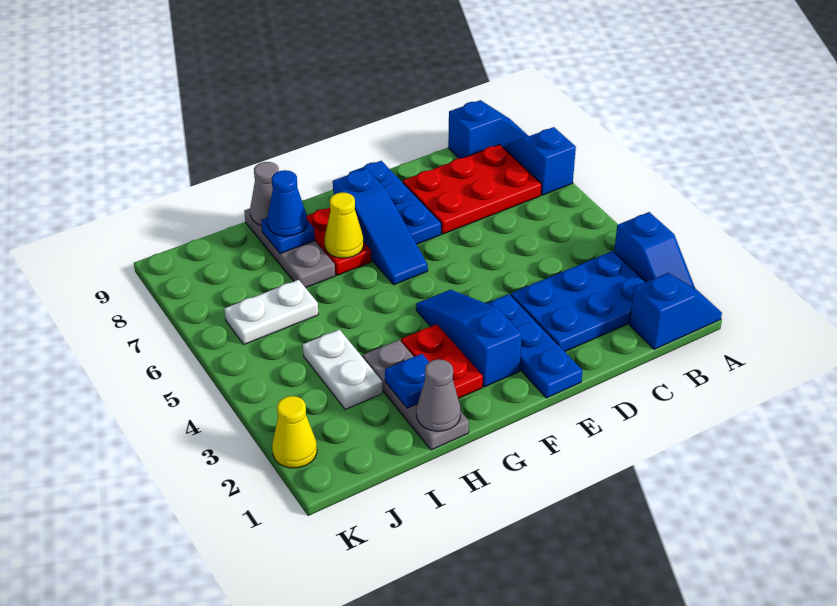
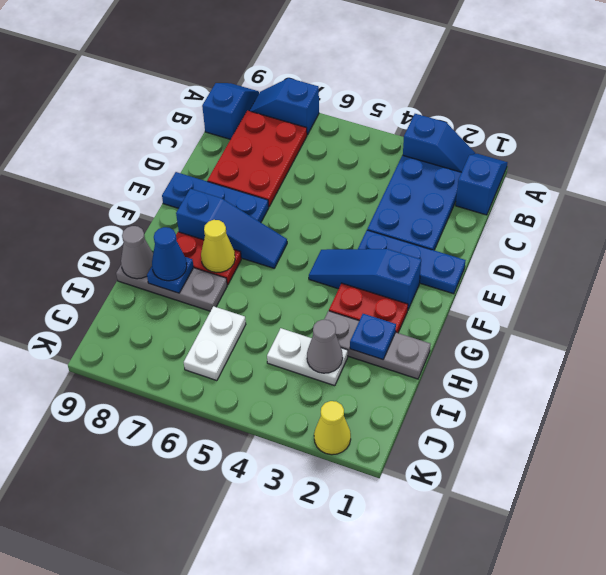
grey cone H1 level 2 -> grey cone I3 level 2

